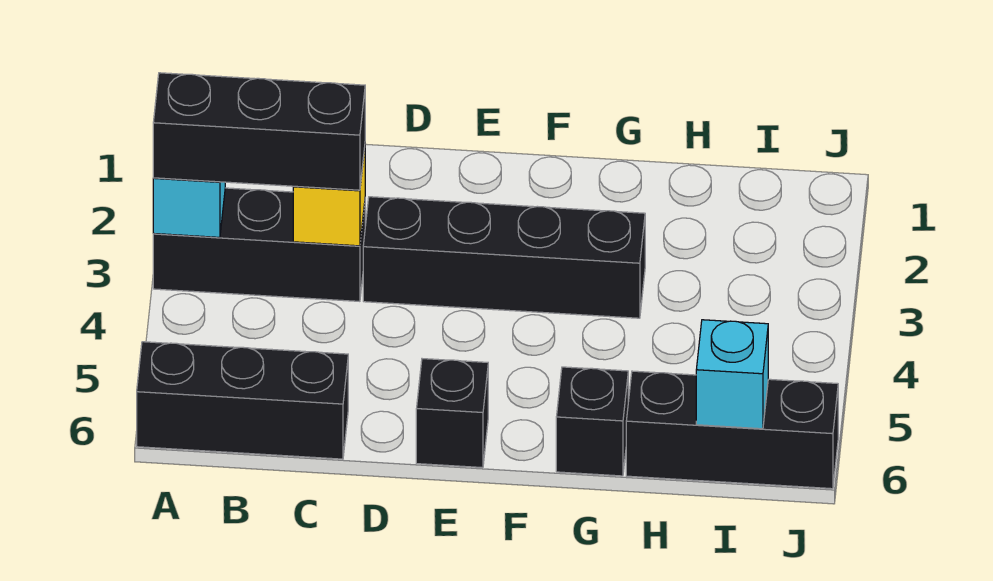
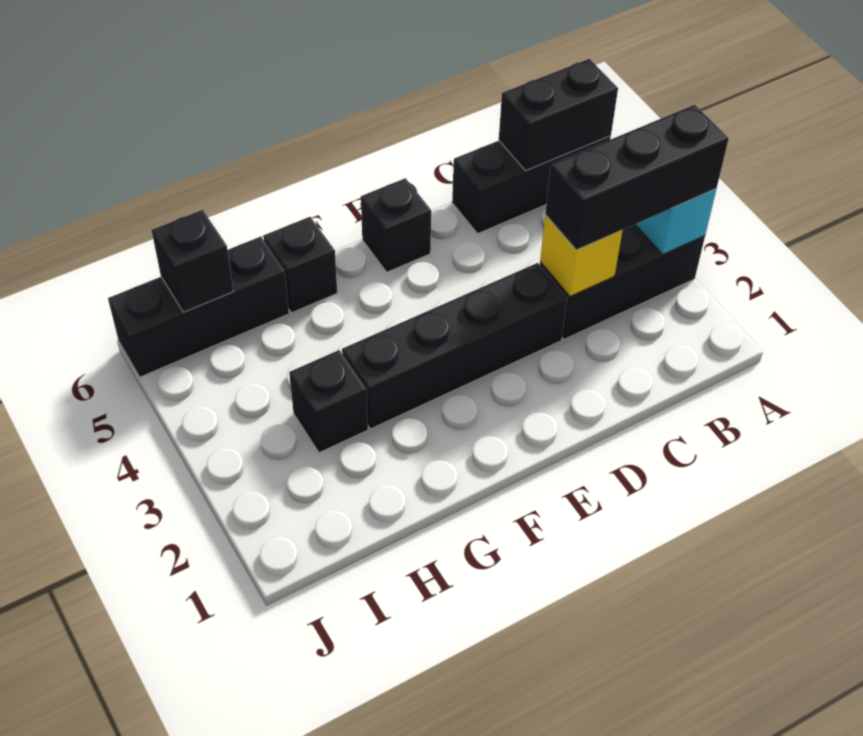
none -> black brick A6:B6 level 2
none -> black brick H3 level 1
cyan brick I6 level 2 -> black brick I6 level 2

